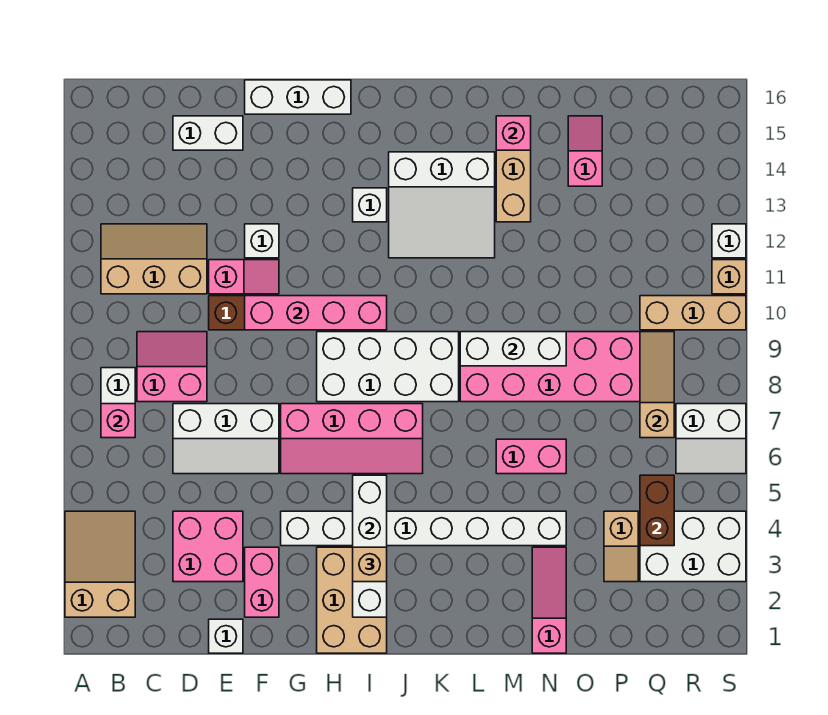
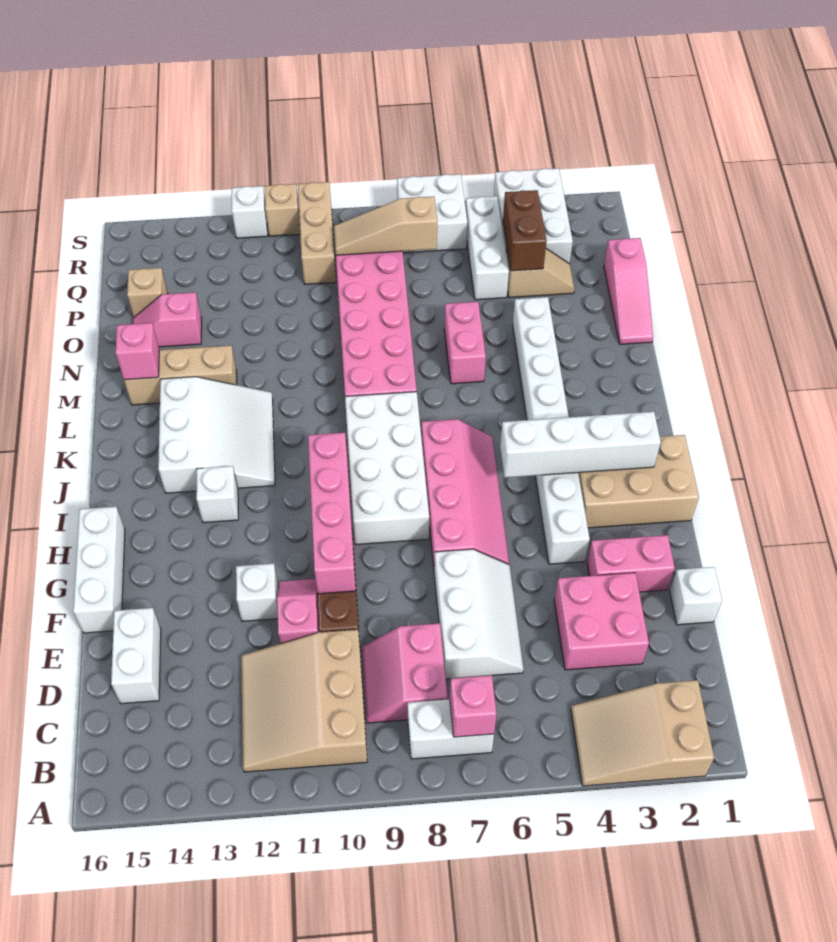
tan slope B11:D12 level 1 top 11 -> tan slope B10:D12 level 1 top 10
tan brick I3 level 3 -> tan brick P15 level 1
white brick L9:N9 level 2 -> white brick P5:R5 level 1
pink slope N1:N3 level 1 top 1 -> pink slope N1:P1 level 1 top P
brown brick Q4:Q5 level 2 -> brown brick P4:Q4 level 2
white slope R6:S7 level 1 top 7 -> white brick R6:S7 level 1

